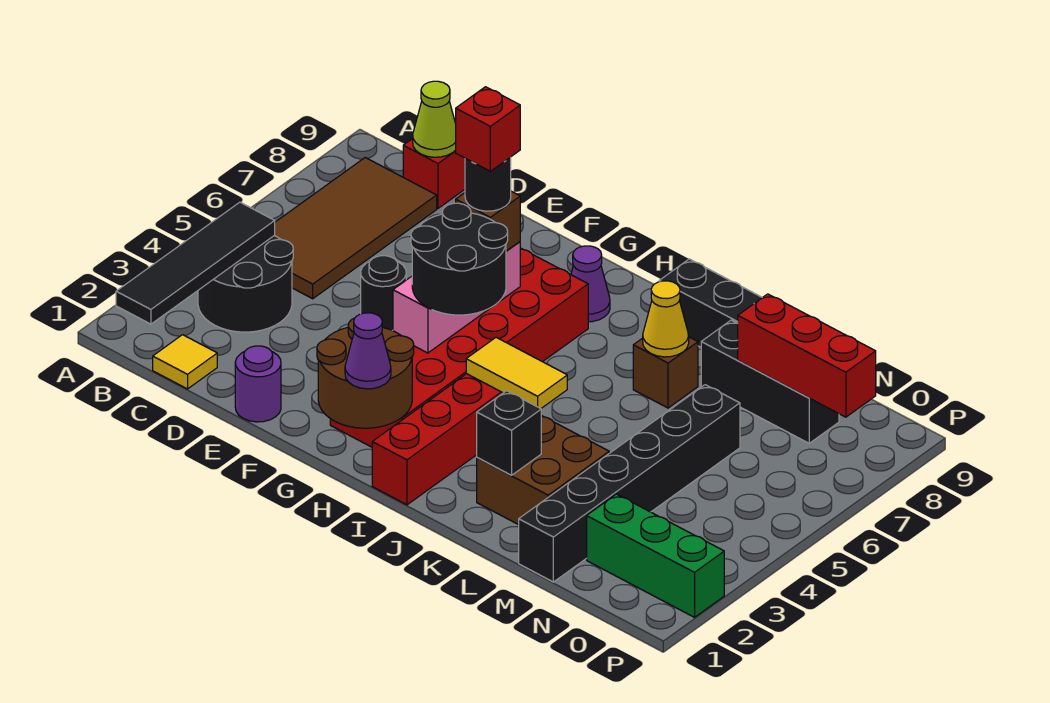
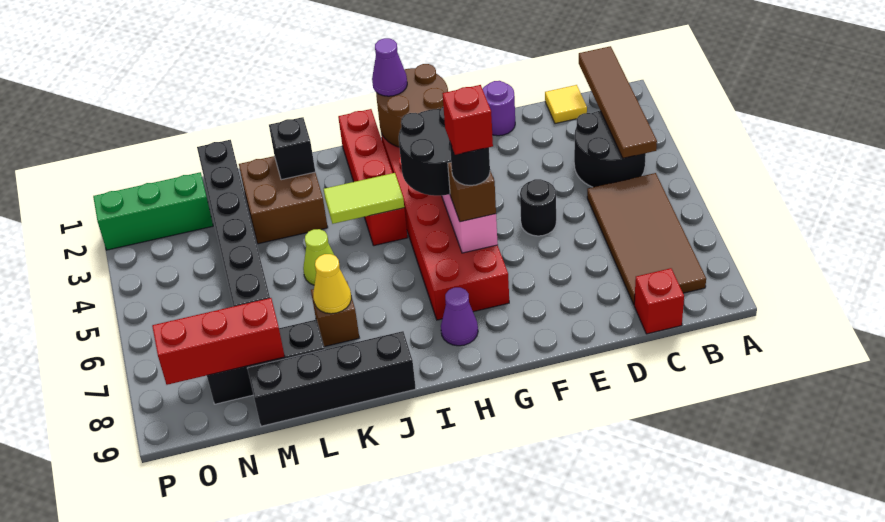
black tile B1:B4 level 2 -> brown tile B1:B4 level 2
lime cone C9 level 2 -> lime cone K5 level 1
yellow tile I4:J4 level 2 -> lime tile I4:J4 level 2

